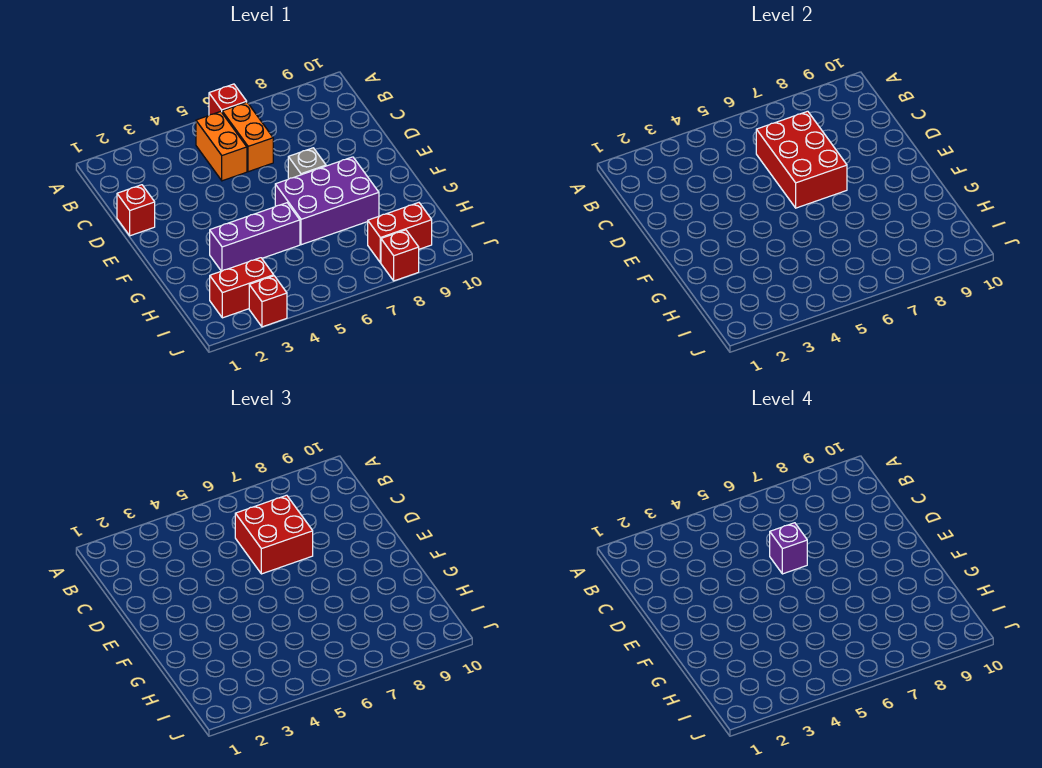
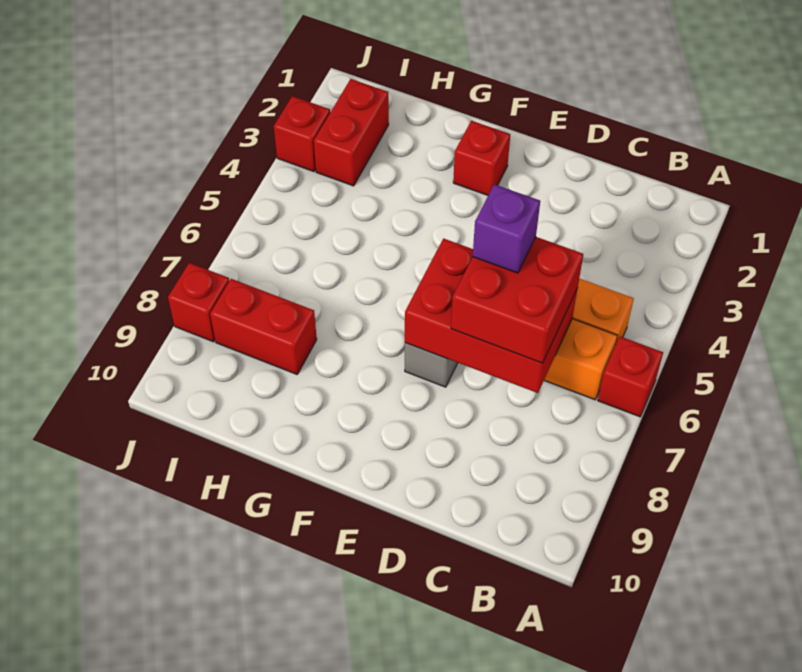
red brick D1 level 1 -> red brick F2 level 1
purple brick F6:G8 level 1 -> none
purple brick G3:G5 level 1 -> none
red brick I8:I9 level 1 -> red brick H8:I8 level 1

